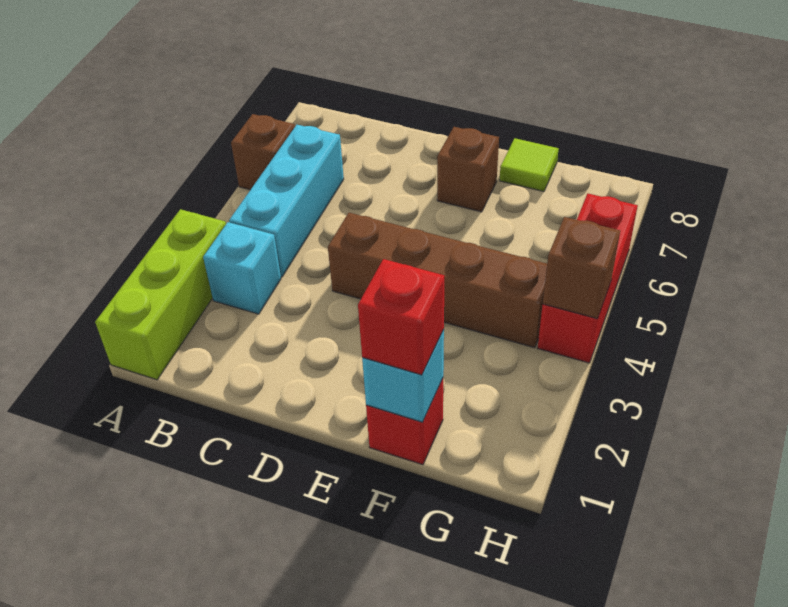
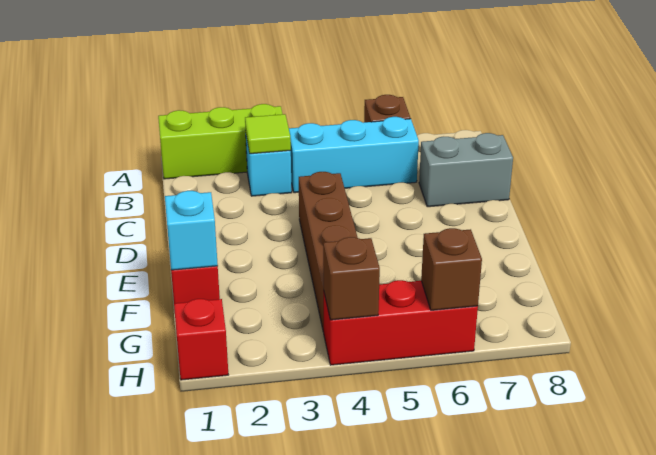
none -> grey brick C7:C8 level 1
brown brick E7 level 1 -> brown brick H6 level 2
red brick F1 level 3 -> red brick H1 level 1
lime tile F8 level 1 -> lime tile B3 level 2

